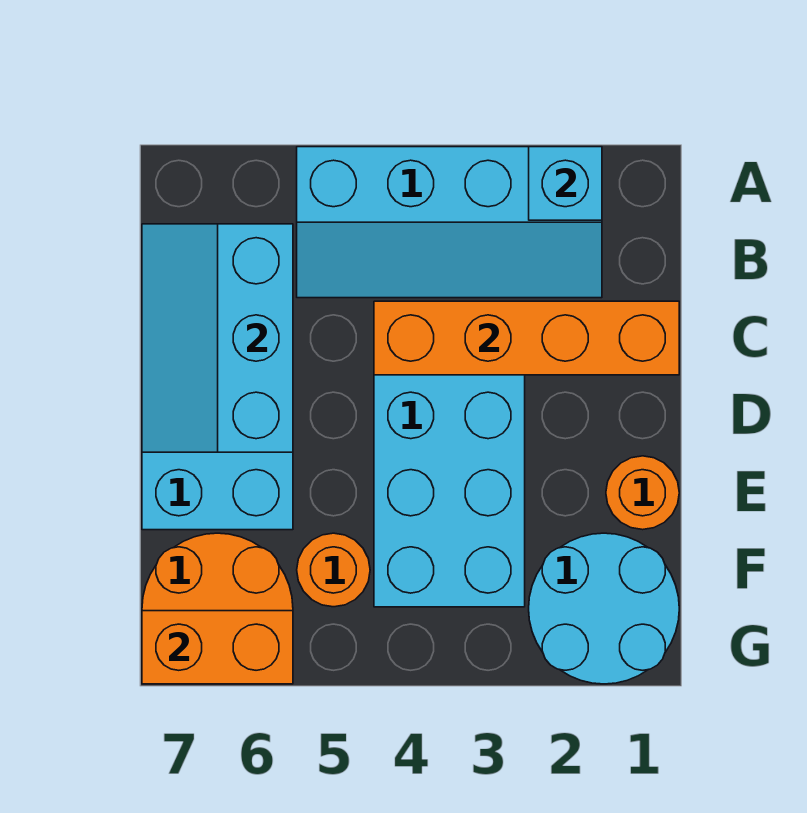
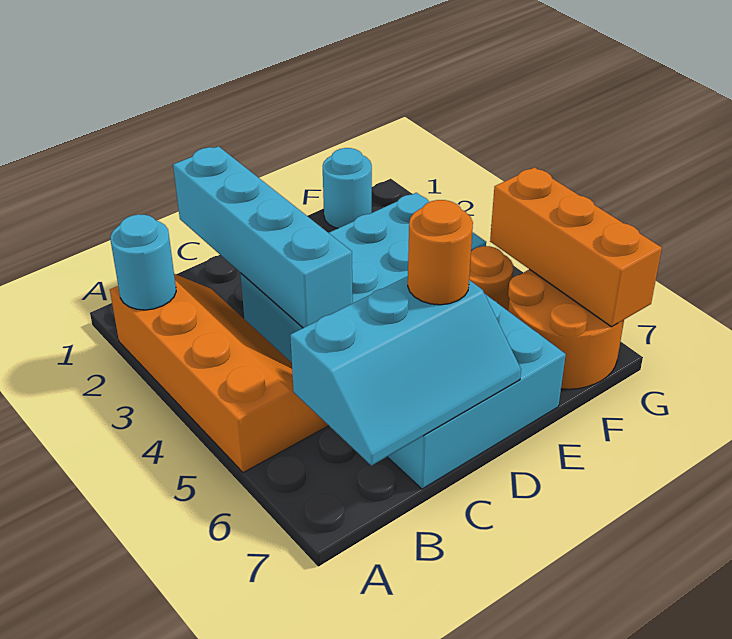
cyan slope A2:B5 level 1 top A -> orange slope A2:B5 level 1 top A
cyan brick A2 level 2 -> cyan round brick A2 level 2
orange brick C1:C4 level 2 -> cyan brick C1:C4 level 2
orange round brick E1 level 1 -> orange round brick D6 level 3
cyan round brick F1:G2 level 1 -> cyan round brick F1 level 1
orange brick G6:G7 level 2 -> orange brick G5:G7 level 2

